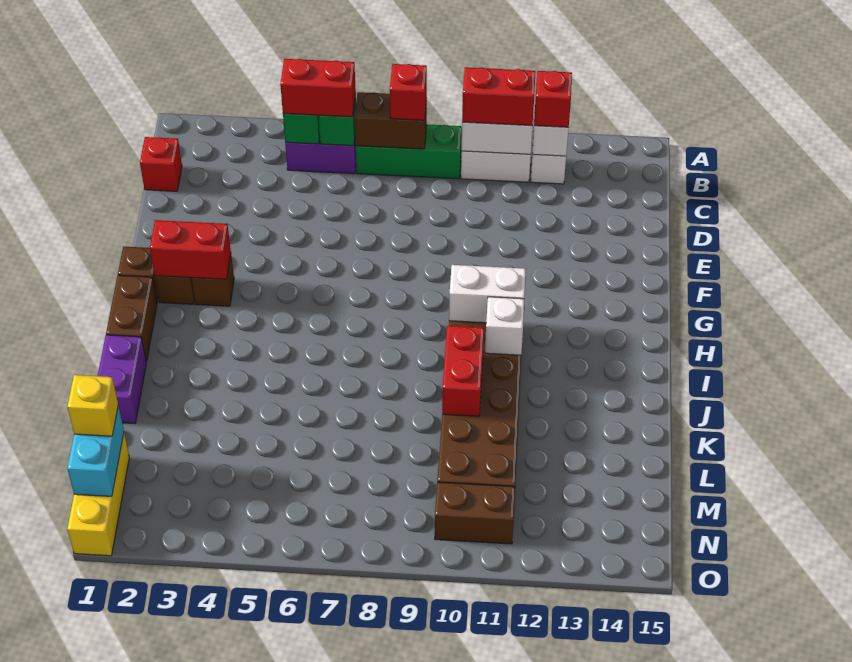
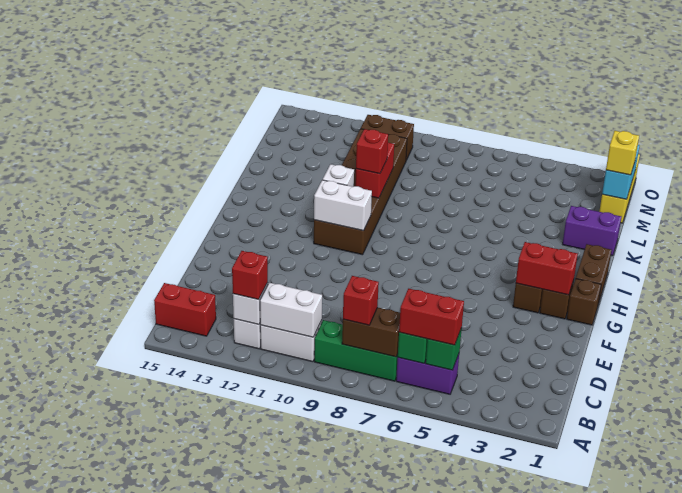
red brick B10:B11 level 3 -> red brick B14:B15 level 1
red brick C1 level 1 -> red brick J10 level 3
purple brick J1:K1 level 1 -> purple brick K1:K2 level 1

